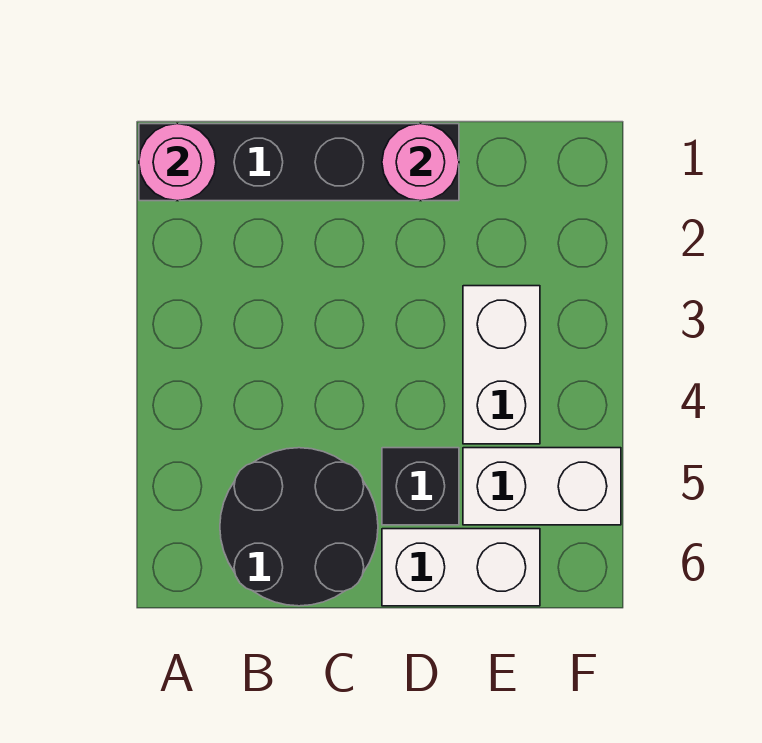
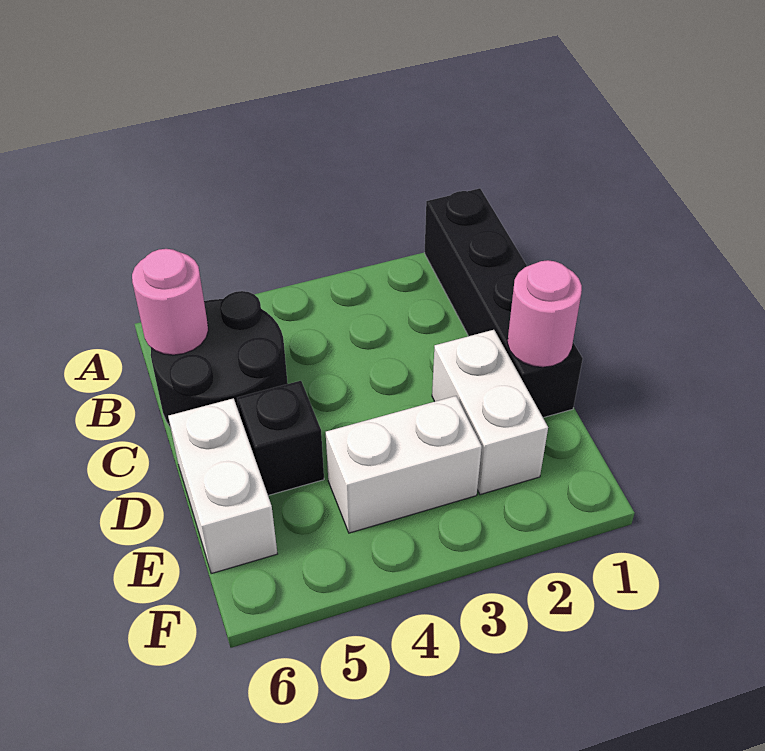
pink round brick A1 level 2 -> pink round brick B6 level 2
white brick E5:F5 level 1 -> white brick D2:E2 level 1

